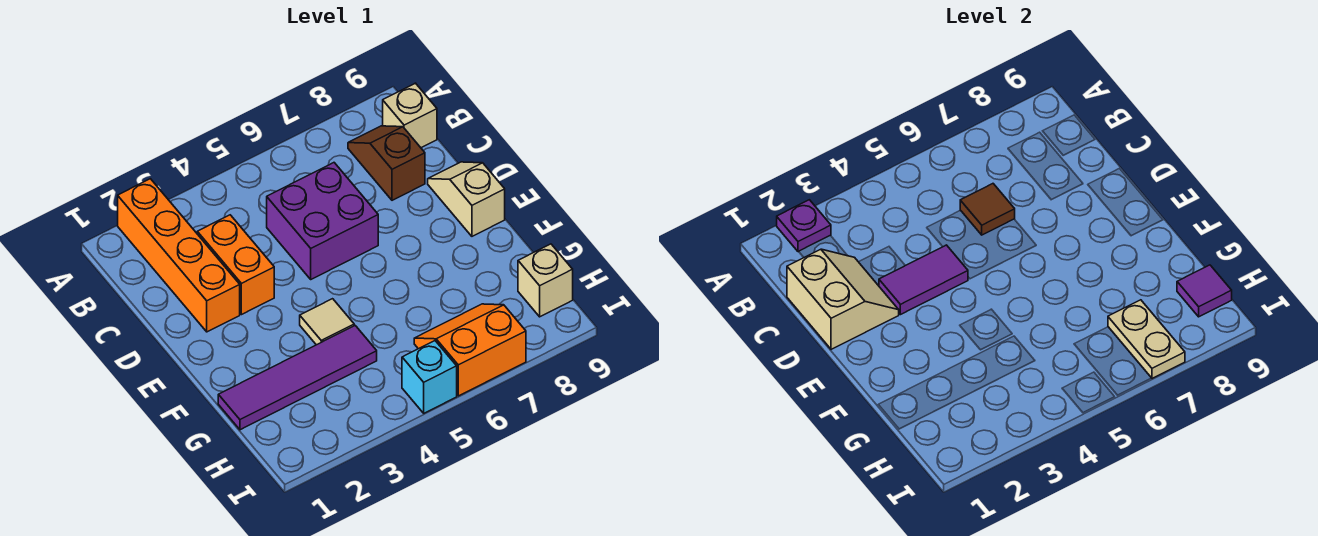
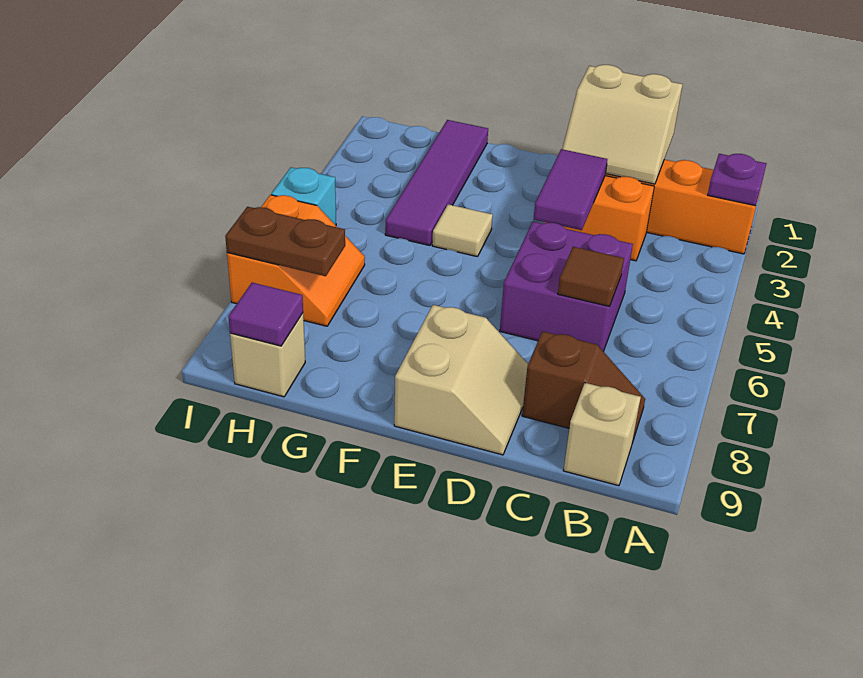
tan slope D9:E9 level 1 top E -> tan slope D8:E9 level 1 top E
tan plate H7:I7 level 2 -> brown plate H7:I7 level 2

